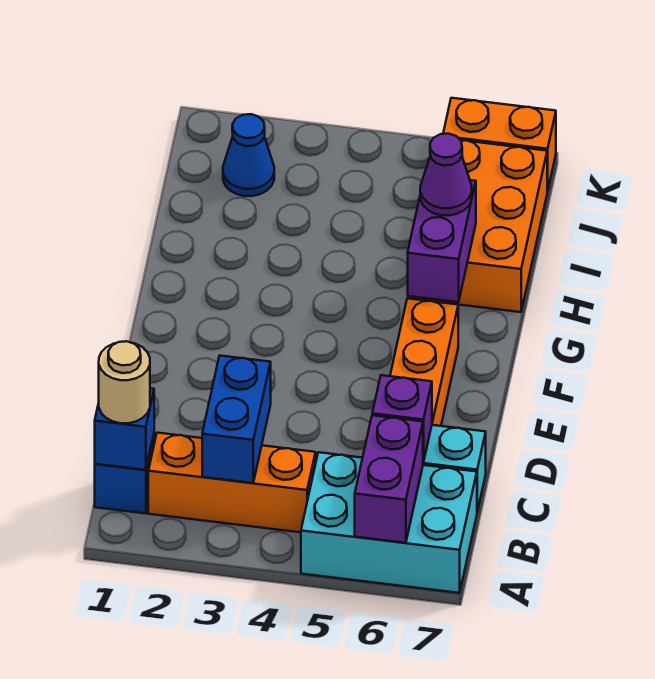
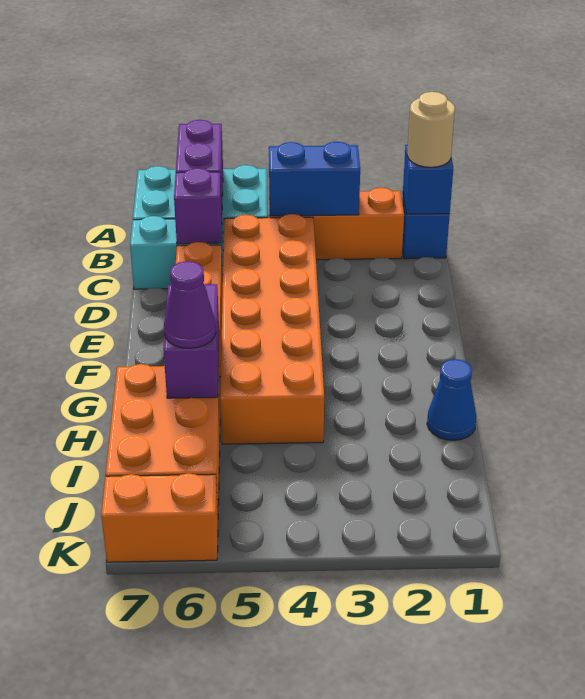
blue brick B3:C3 level 2 -> blue brick B3:B4 level 2
none -> orange brick C4:H5 level 1
blue cone J2 level 1 -> blue cone H1 level 1

